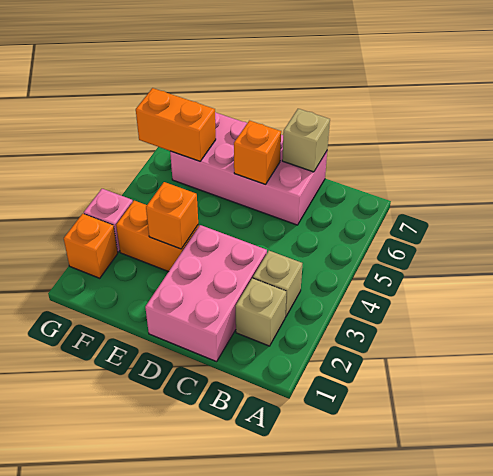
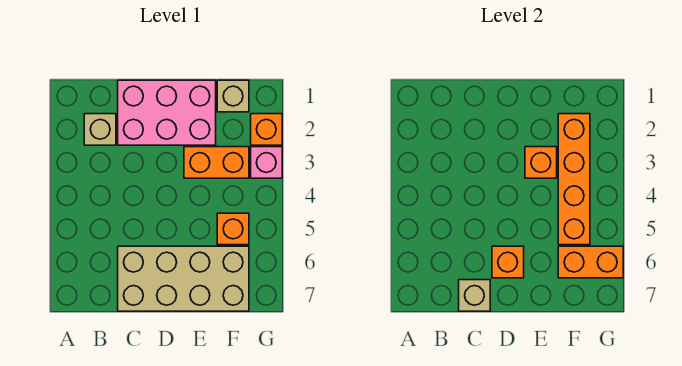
tan brick B3 level 1 -> tan brick F1 level 1
pink brick C1:D3 level 1 -> pink brick C1:E2 level 1
pink brick C6:F7 level 1 -> tan brick C6:F7 level 1
none -> orange brick F2:F5 level 2
none -> orange brick F5 level 1

